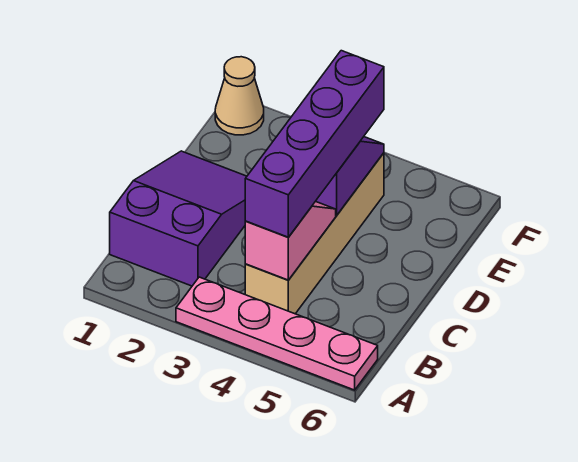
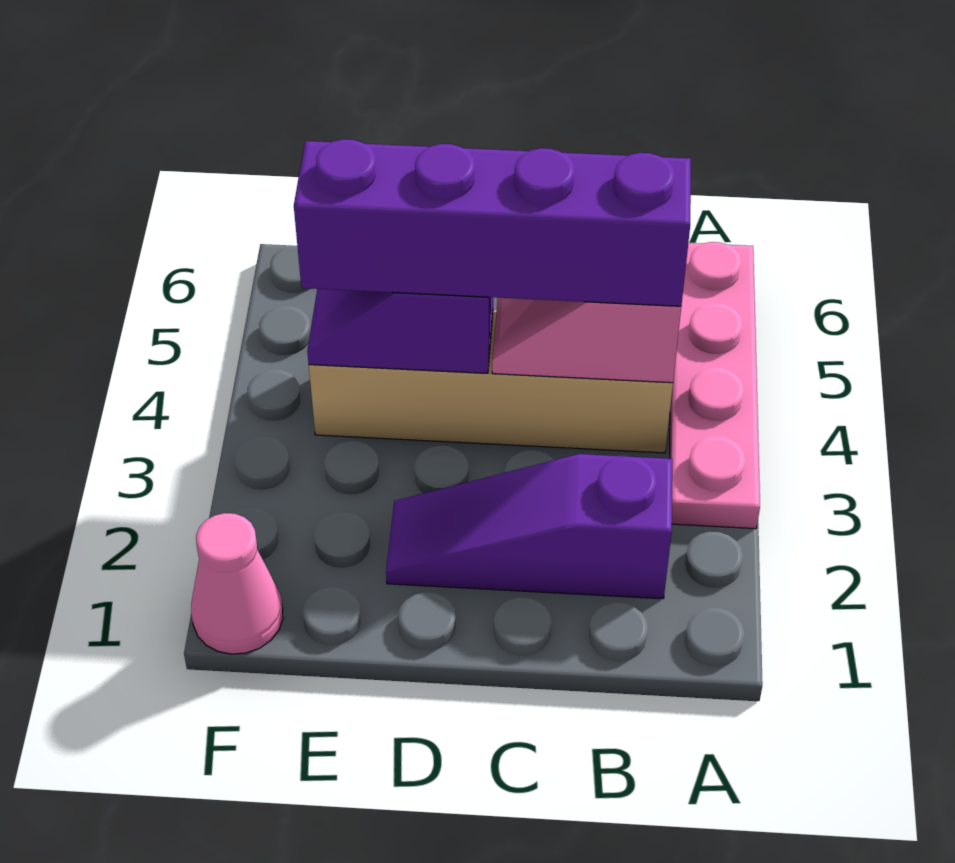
purple slope B1:D2 level 1 top B -> purple slope B2:D2 level 1 top B
tan cone F1 level 1 -> pink cone F1 level 1

